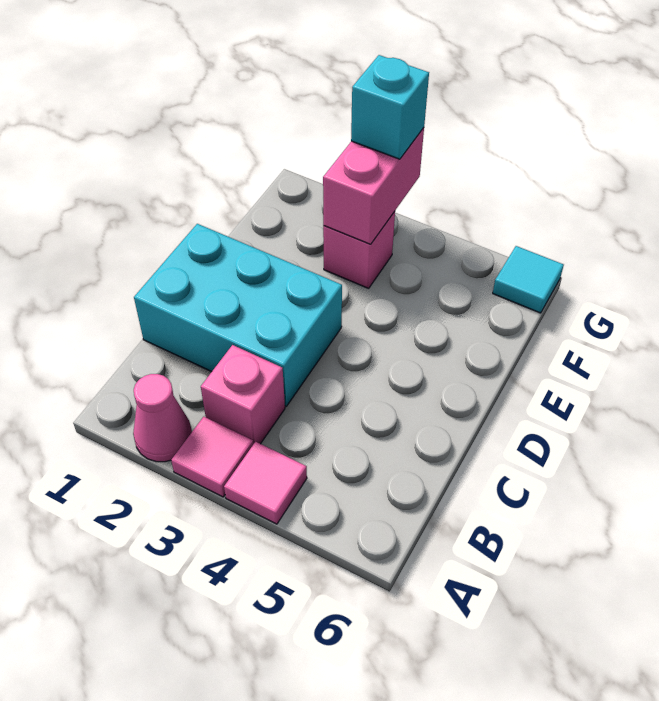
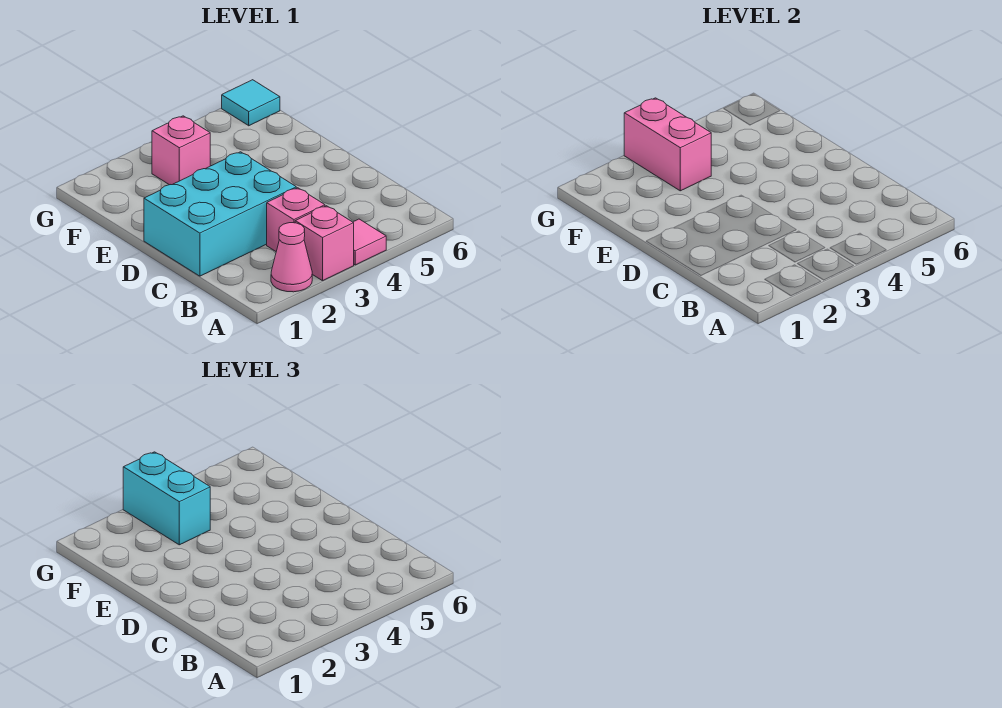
pink tile A3 level 1 -> pink brick A3 level 1
cyan brick G3 level 3 -> cyan brick F3:G3 level 3

